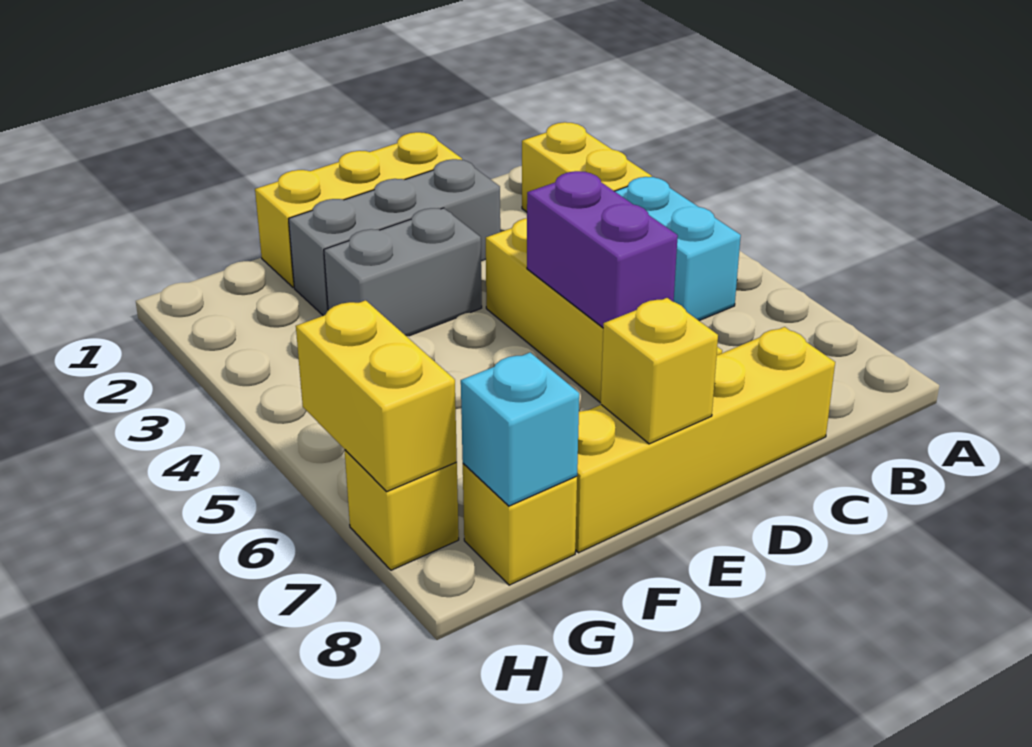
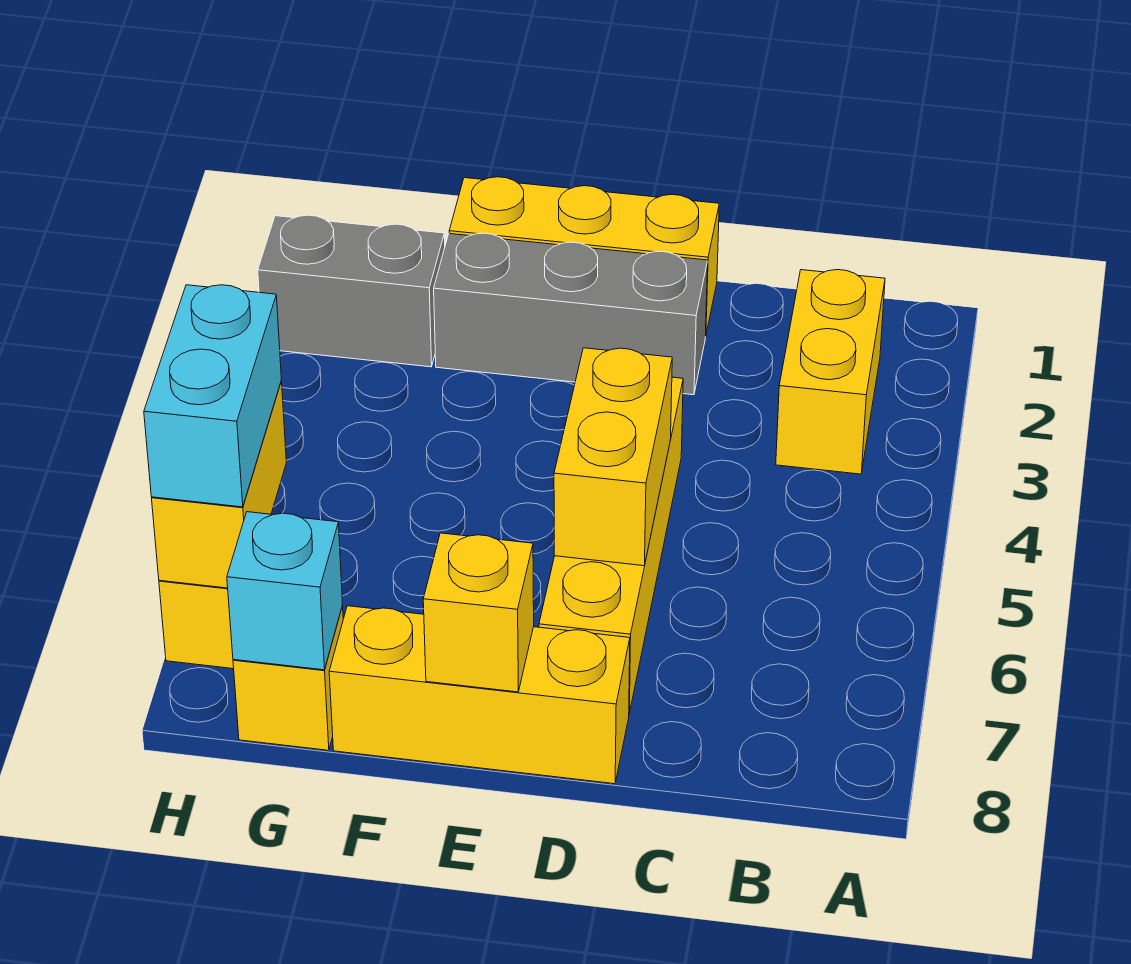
cyan brick B4:B5 level 1 -> cyan brick H6:H7 level 3
yellow brick C8:F8 level 1 -> yellow brick D8:F8 level 1
purple brick D5:D6 level 2 -> yellow brick D5:D6 level 2
grey brick E3:F3 level 1 -> grey brick G2:H2 level 1

